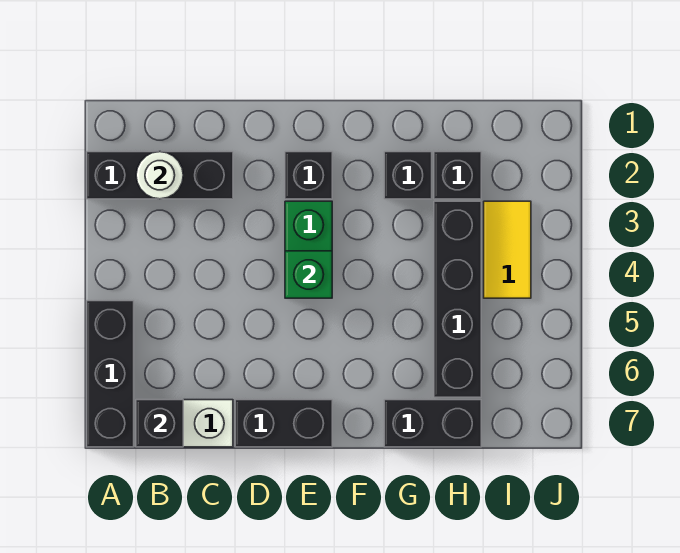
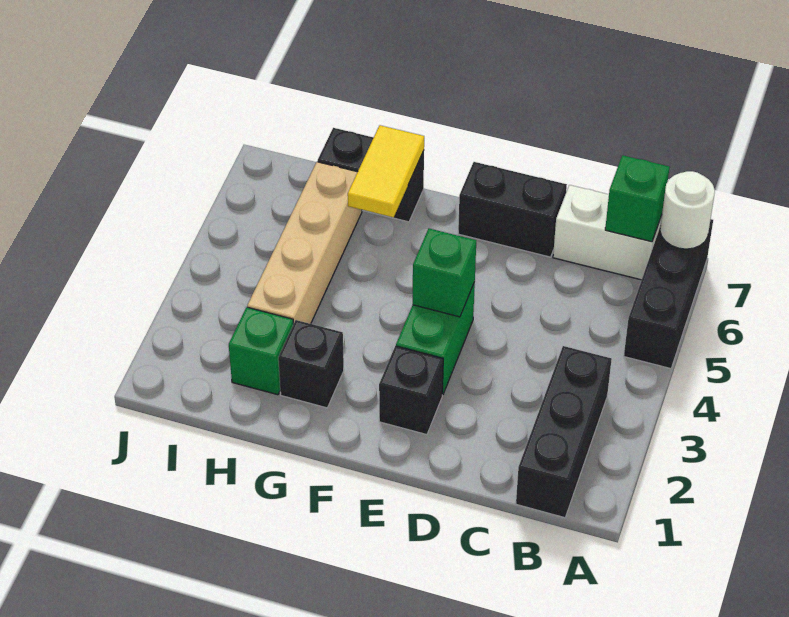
black brick A2:C2 level 1 -> black brick B1:B3 level 1
white round brick B2 level 2 -> white round brick A7 level 2
black brick B7 level 2 -> green brick B7 level 2
black brick H2 level 1 -> green brick H2 level 1
black brick H3:H6 level 1 -> tan brick H3:H6 level 1
yellow tile I3:I4 level 1 -> yellow tile G6:G7 level 2

